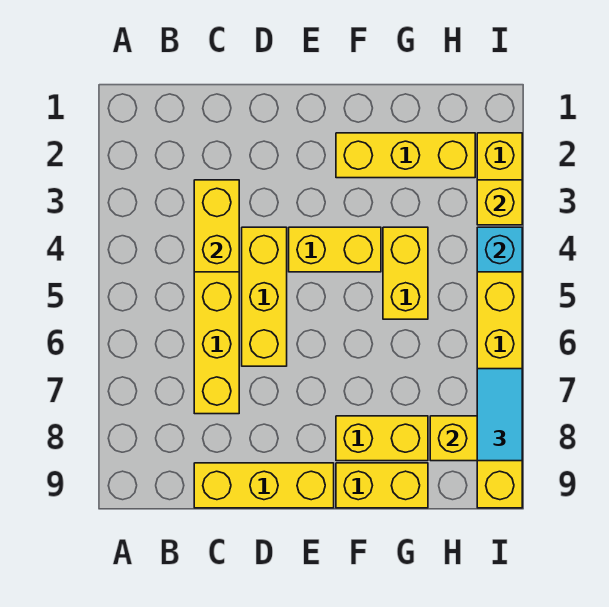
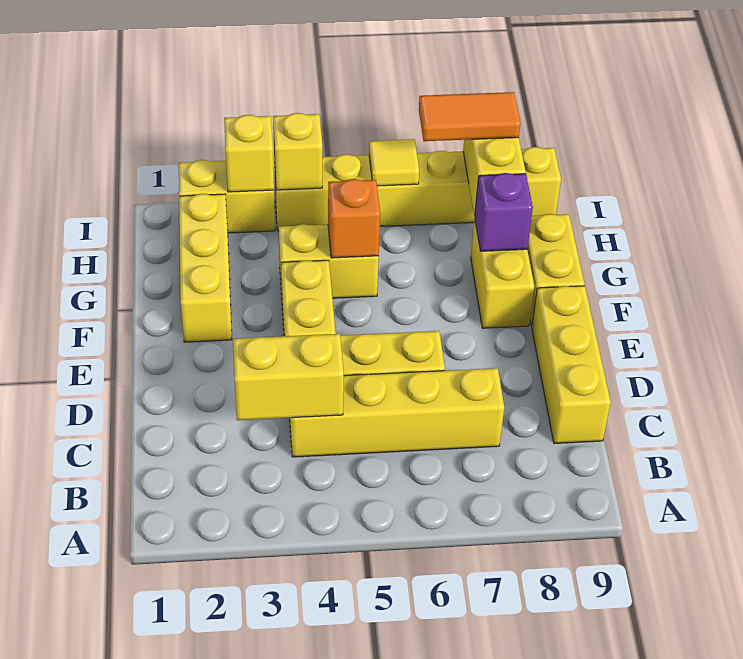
none -> orange brick G5 level 2
none -> purple brick G8 level 2
cyan brick I4 level 2 -> yellow brick I4 level 2
none -> yellow tile I6 level 2
cyan tile I7:I8 level 3 -> orange tile I7:I8 level 3

